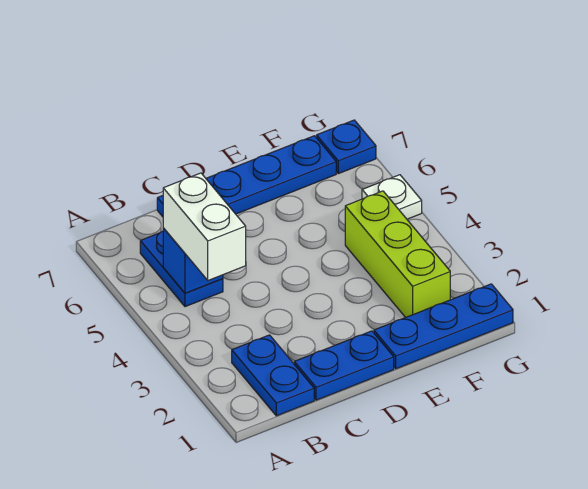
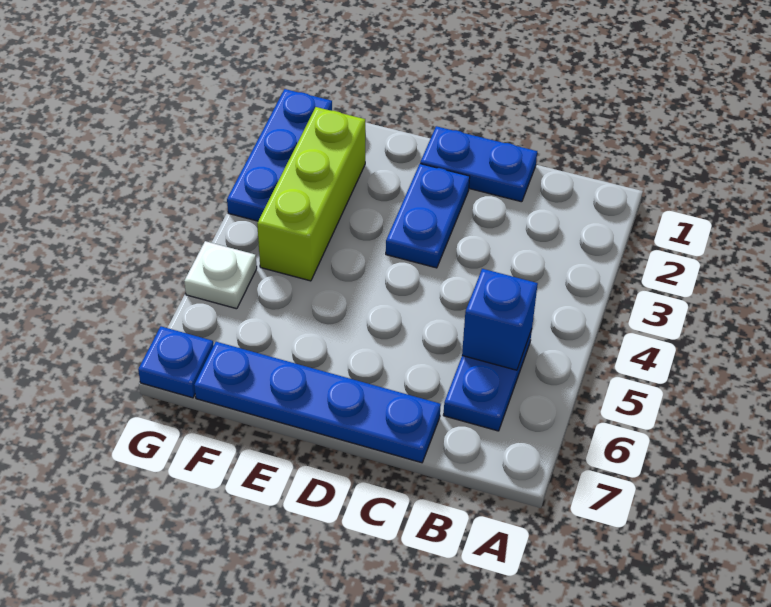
blue plate B1:B2 level 1 -> blue plate D2:D3 level 1
white brick B4:B5 level 3 -> none
blue plate E1:G1 level 1 -> blue plate G1:G3 level 1

